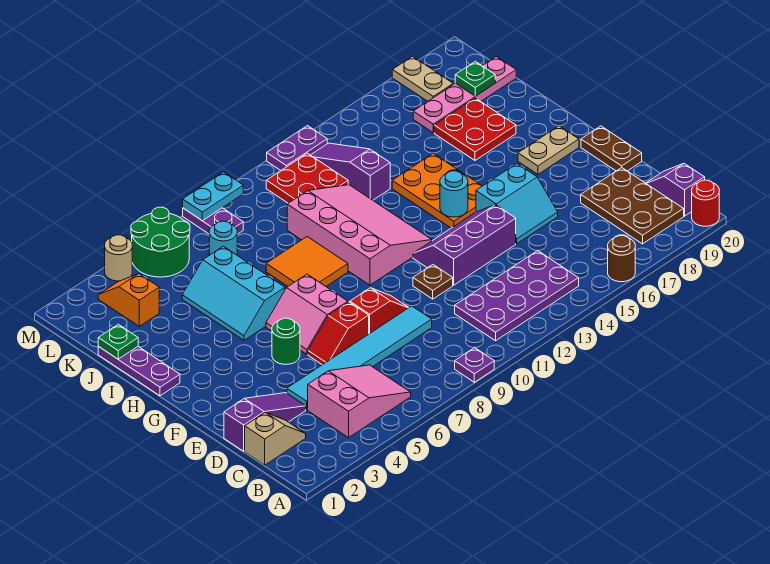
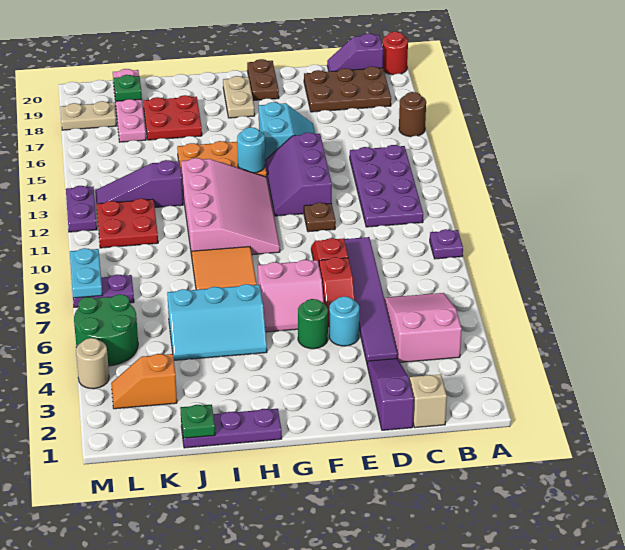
cyan tile D4:D9 level 1 -> purple tile D4:D9 level 1
brown plate E20:F20 level 1 -> brown plate F19:F20 level 1
pink slope G10:J12 level 1 top 10 -> pink slope G10:I13 level 1 top I
cyan round brick K7 level 1 -> cyan round brick E5 level 1

